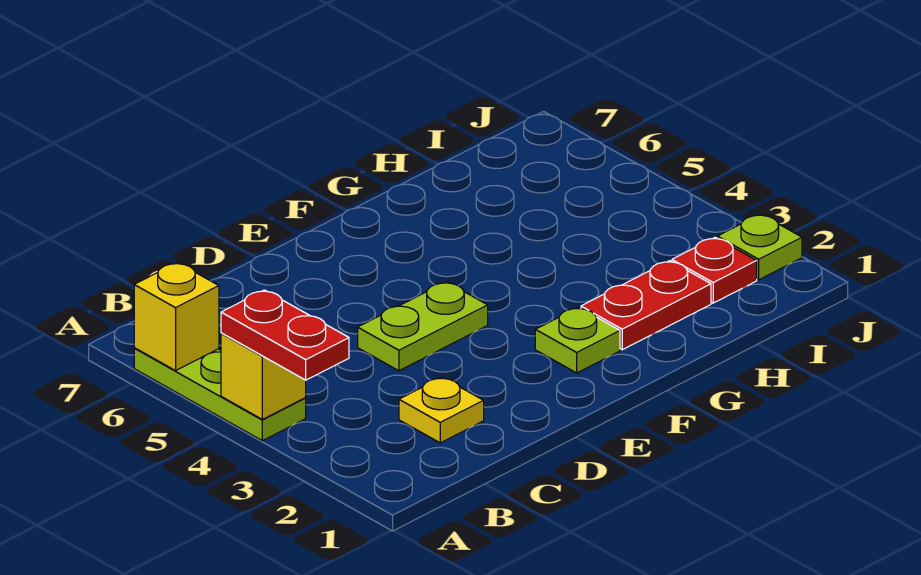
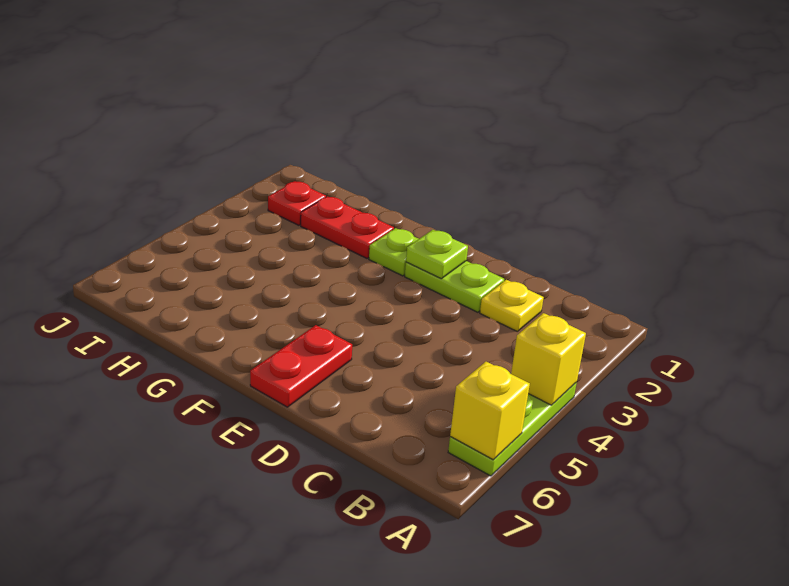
red plate A3:A4 level 3 -> red plate E6:E7 level 1
lime plate D4:E4 level 1 -> lime plate D2:E2 level 1
lime plate J2 level 1 -> lime plate E2 level 2

